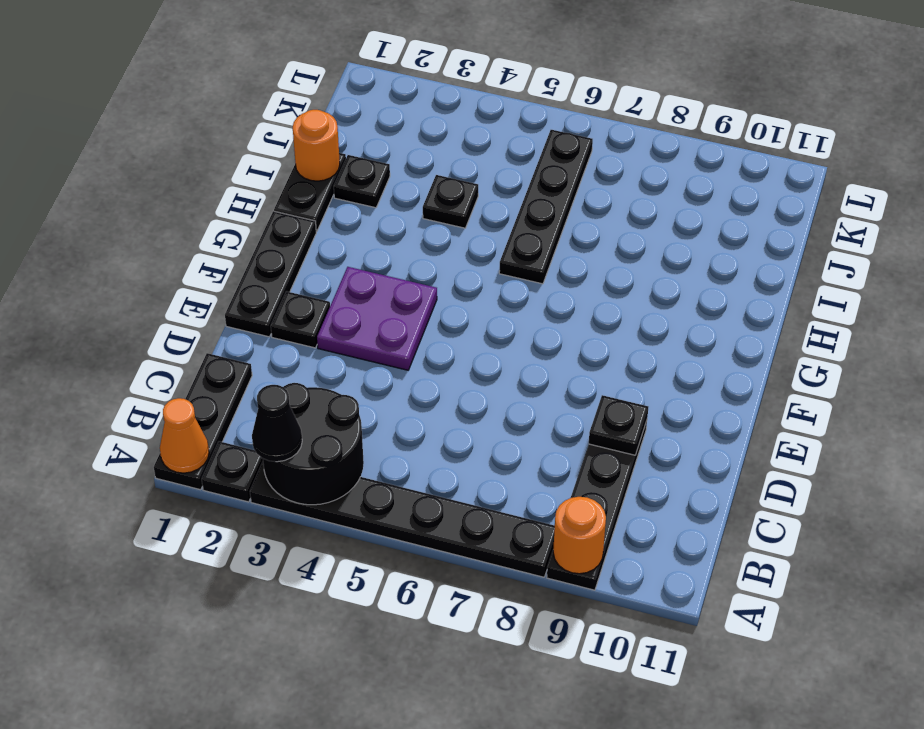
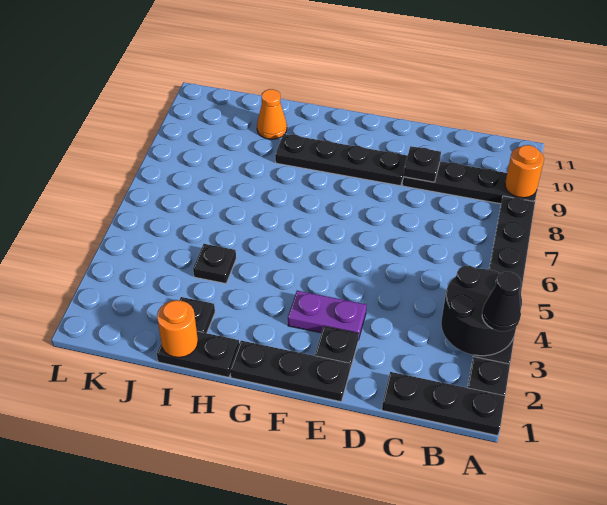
orange cone A1 level 2 -> orange cone I10 level 1
purple plate E3:F4 level 1 -> purple plate E3:F3 level 1
black plate H6:K6 level 1 -> black plate E9:H9 level 1

